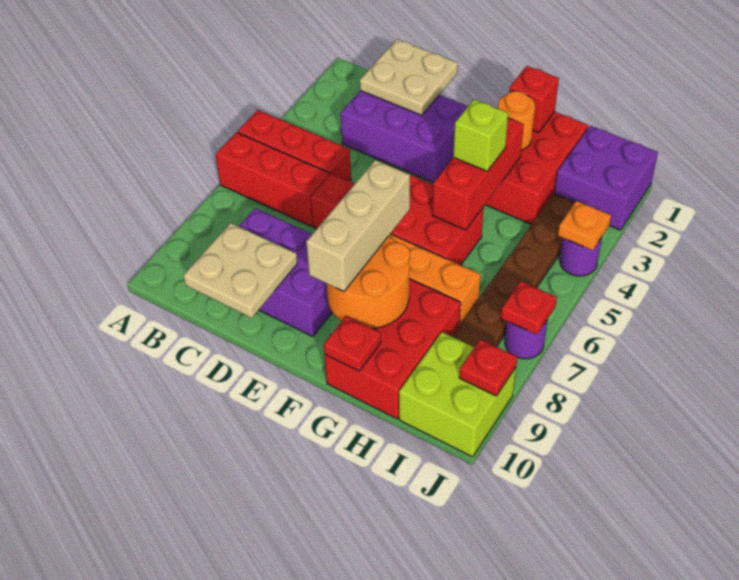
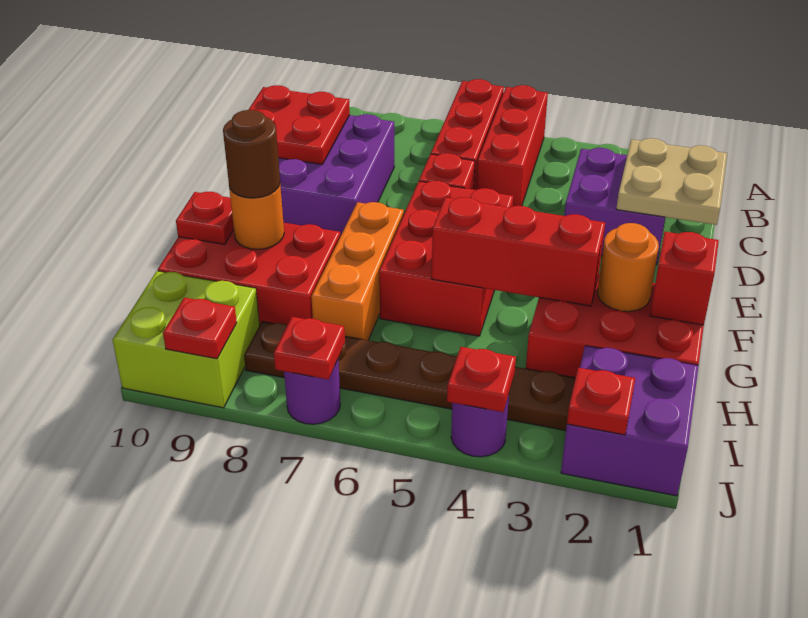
purple brick C2:E3 level 1 -> purple brick C2:D3 level 1
tan plate C9:D10 level 2 -> red plate C9:D10 level 2
tan brick F7:F9 level 3 -> none
orange round brick F8:G9 level 2 -> orange round brick G9 level 2
lime brick G4 level 3 -> none
none -> brown round brick G9 level 3
none -> red plate J2 level 2
orange plate J4 level 2 -> red plate J4 level 2

